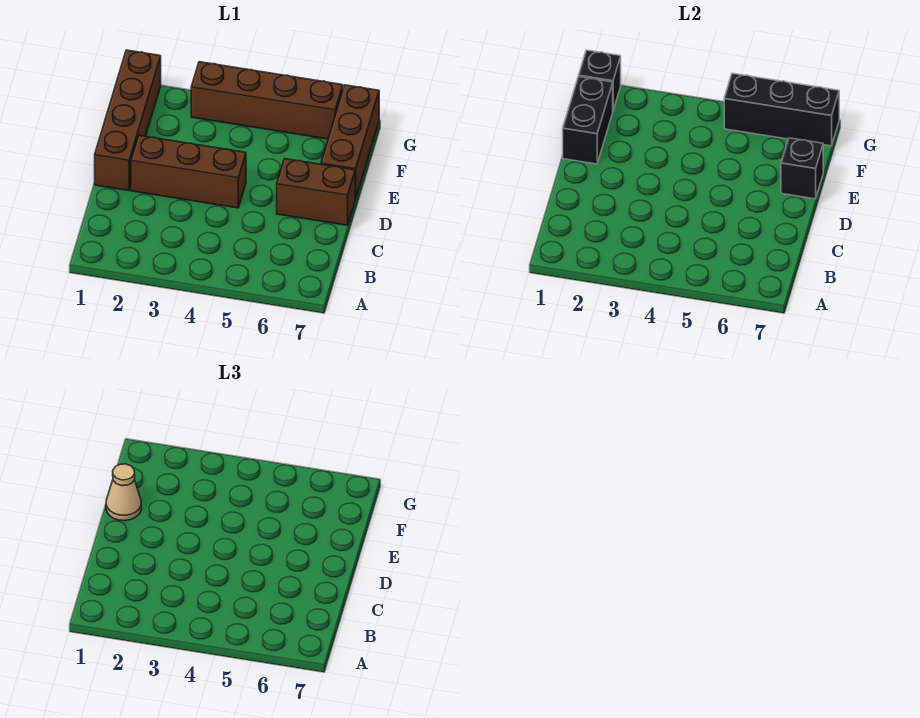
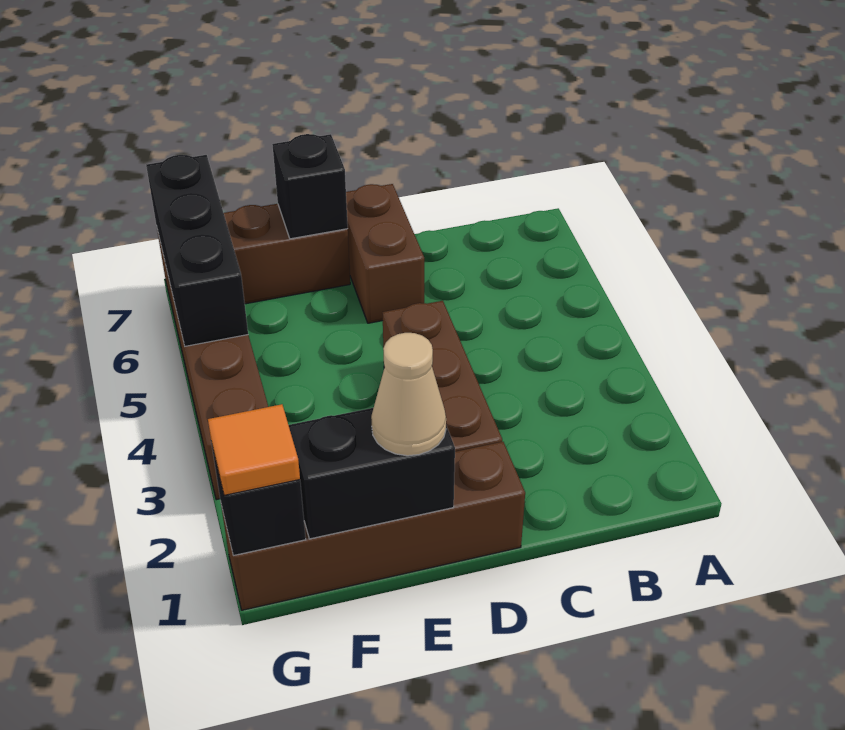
none -> orange tile G1 level 3

